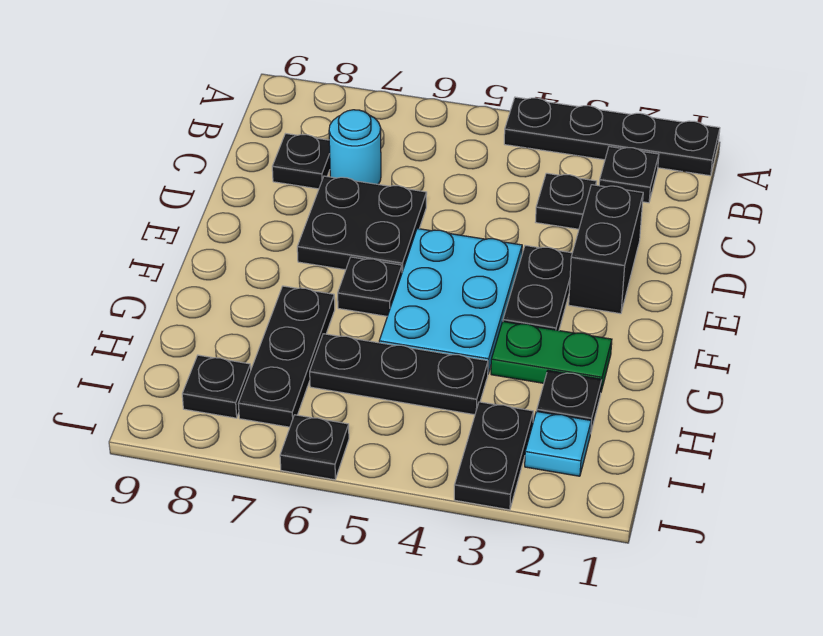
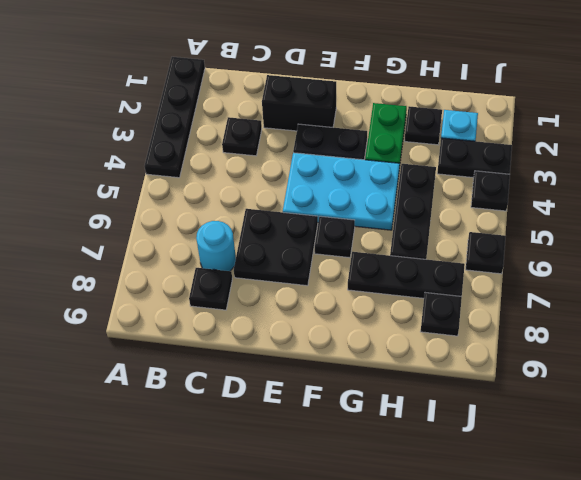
black plate B2 level 1 -> black plate J4 level 1

